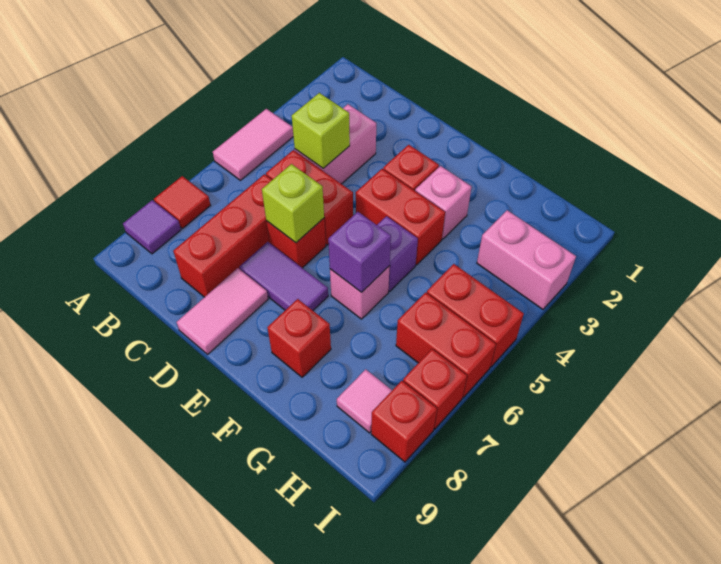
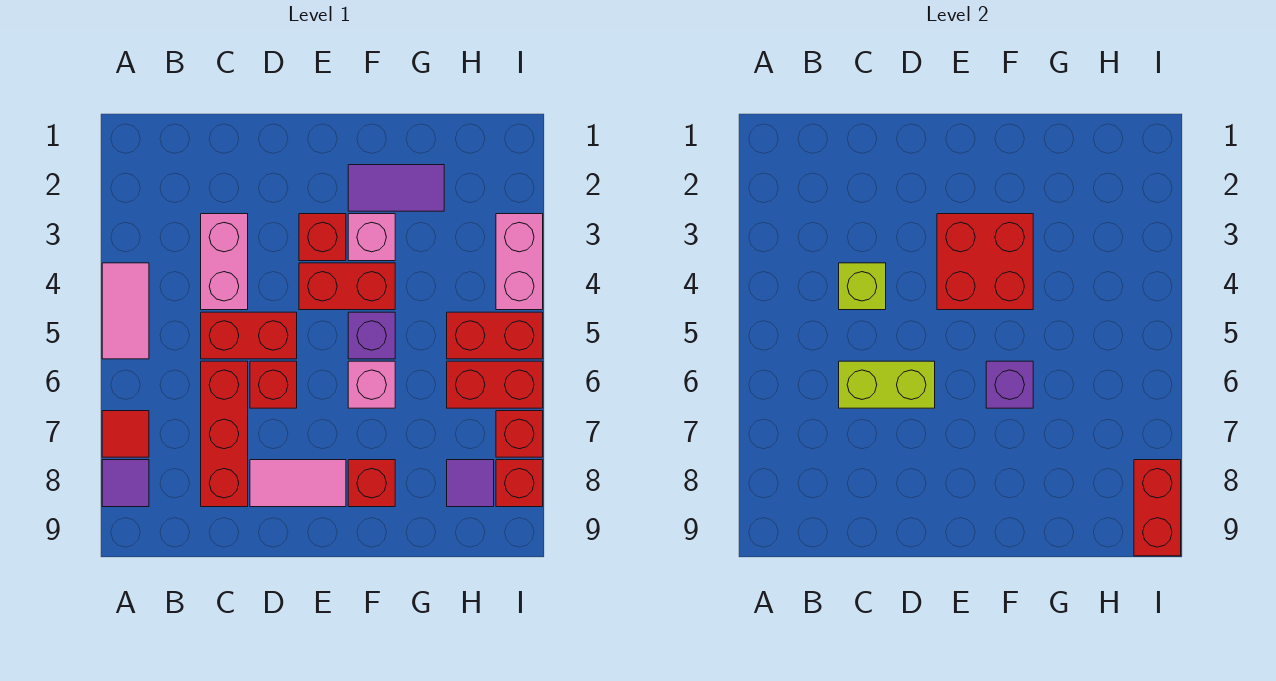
lime brick D6 level 2 -> lime brick C6:D6 level 2
purple tile D7:E7 level 1 -> purple tile F2:G2 level 1
pink tile D8:D9 level 1 -> pink tile D8:E8 level 1
none -> red brick E3:F4 level 2
pink brick H3:I3 level 1 -> pink brick I3:I4 level 1
pink tile H8 level 1 -> purple tile H8 level 1
none -> red brick I8:I9 level 2

